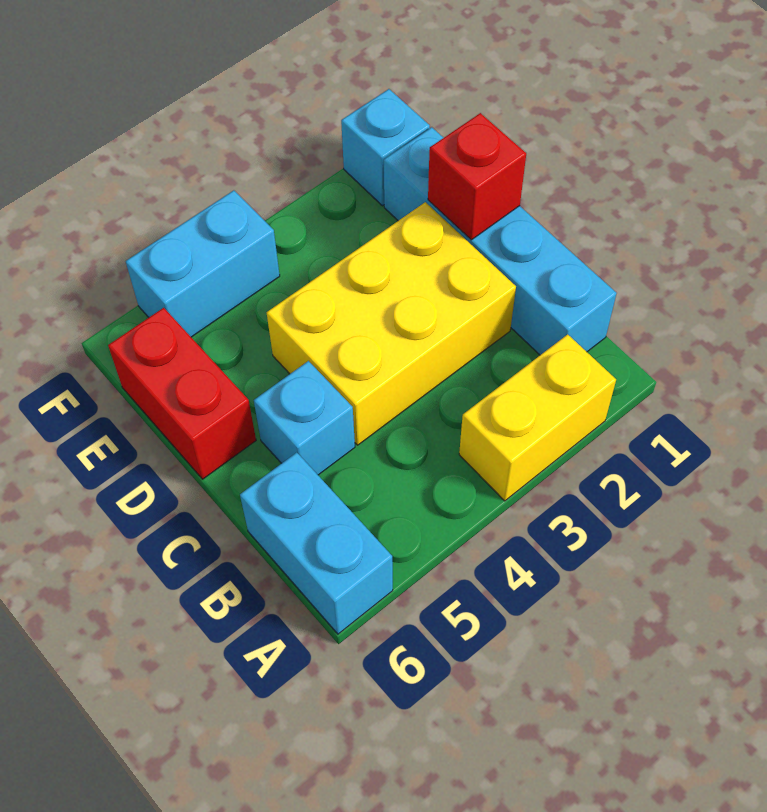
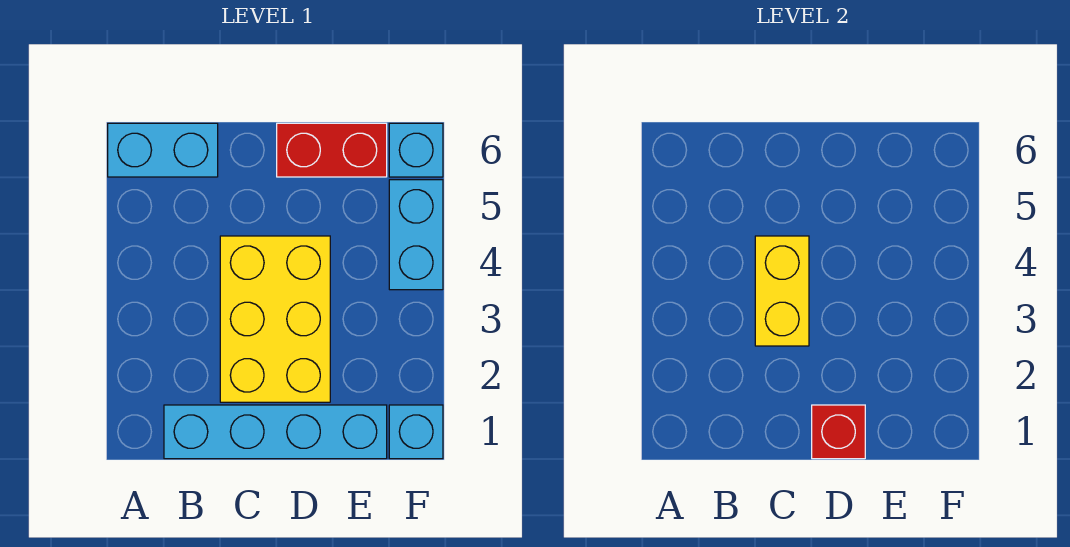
yellow brick A2:A3 level 1 -> yellow brick C3:C4 level 2
cyan brick C5 level 1 -> cyan brick F6 level 1

